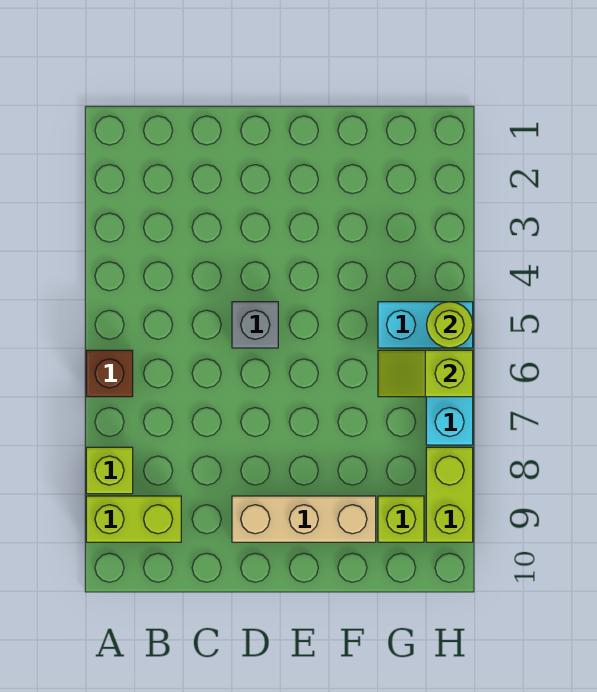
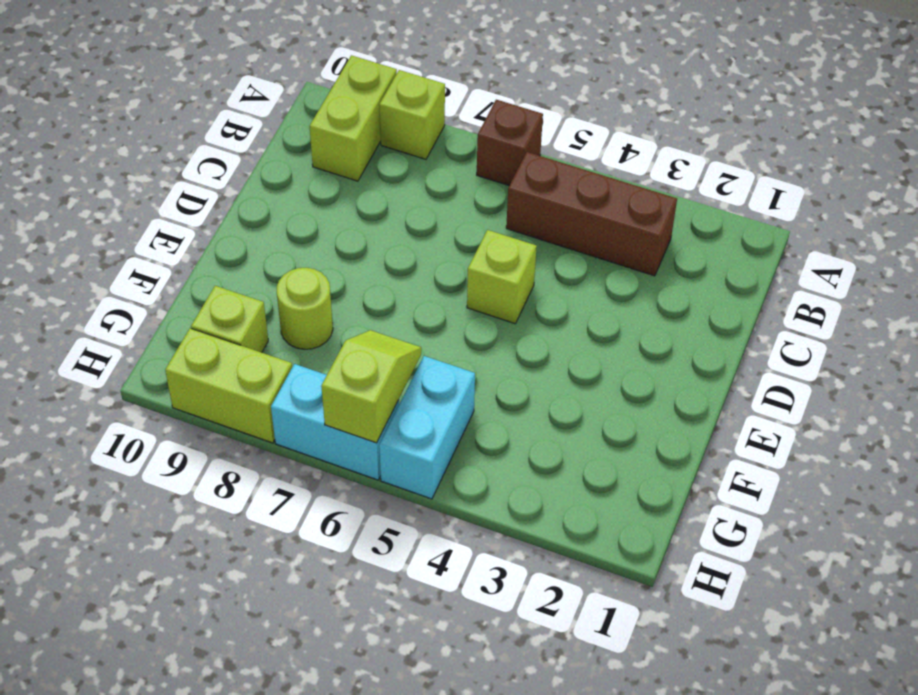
none -> brown brick B3:B5 level 1
grey brick D5 level 1 -> lime brick D5 level 1
tan brick D9:F9 level 1 -> none
lime round brick H5 level 2 -> lime round brick F8 level 1

